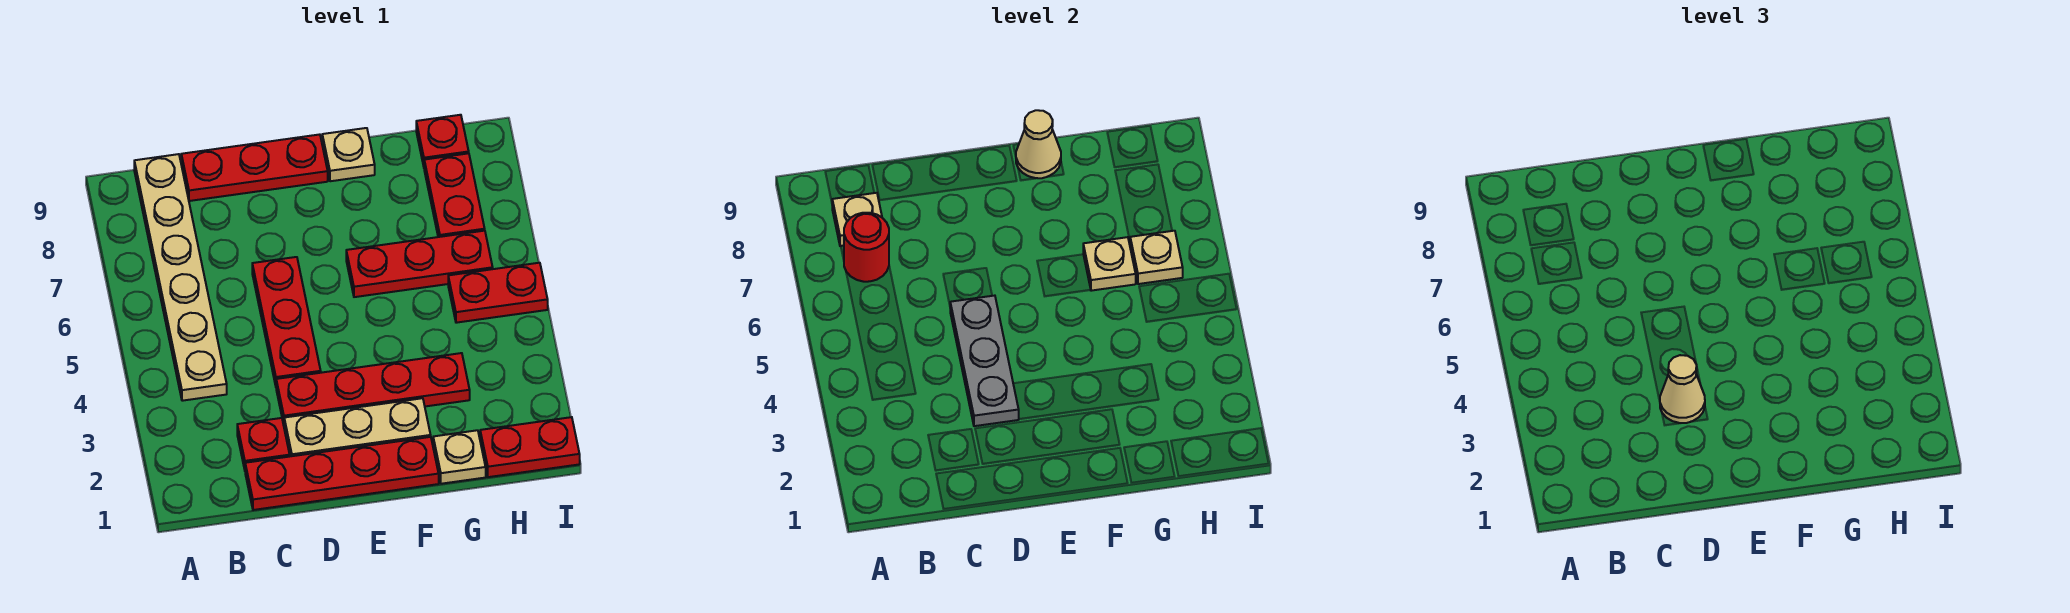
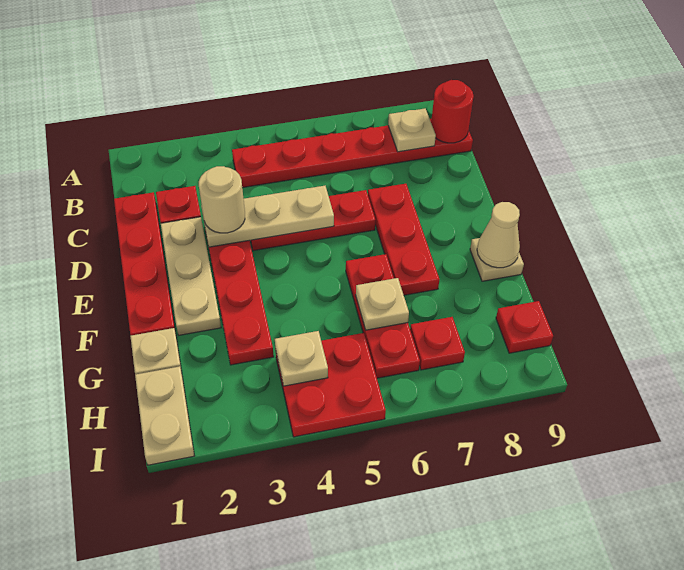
tan plate B4:B9 level 1 -> red plate B4:B9 level 1
red round brick B7 level 2 -> red round brick B9 level 2
red plate C9:E9 level 1 -> red plate D7:F7 level 1
grey plate D3:D5 level 2 -> tan plate D3:D5 level 2
tan cone D3 level 3 -> tan round brick D3 level 3
red plate H1:I1 level 1 -> tan plate H1:I1 level 1
red plate H5:I5 level 1 -> red plate H4:I5 level 1
tan plate H6 level 2 -> tan plate H4 level 2
red plate H7:H8 level 1 -> red plate H7 level 1

